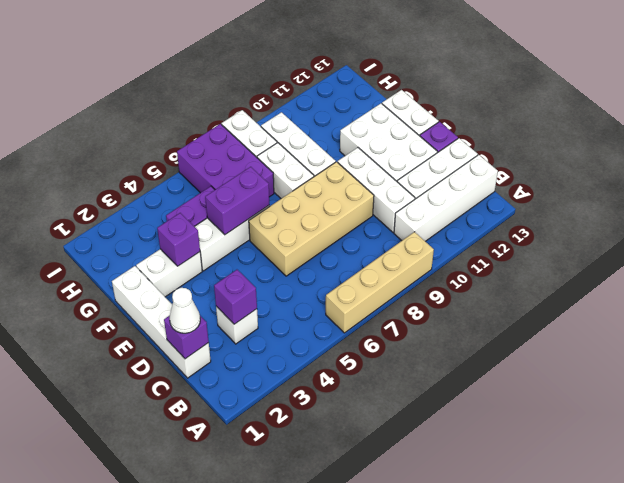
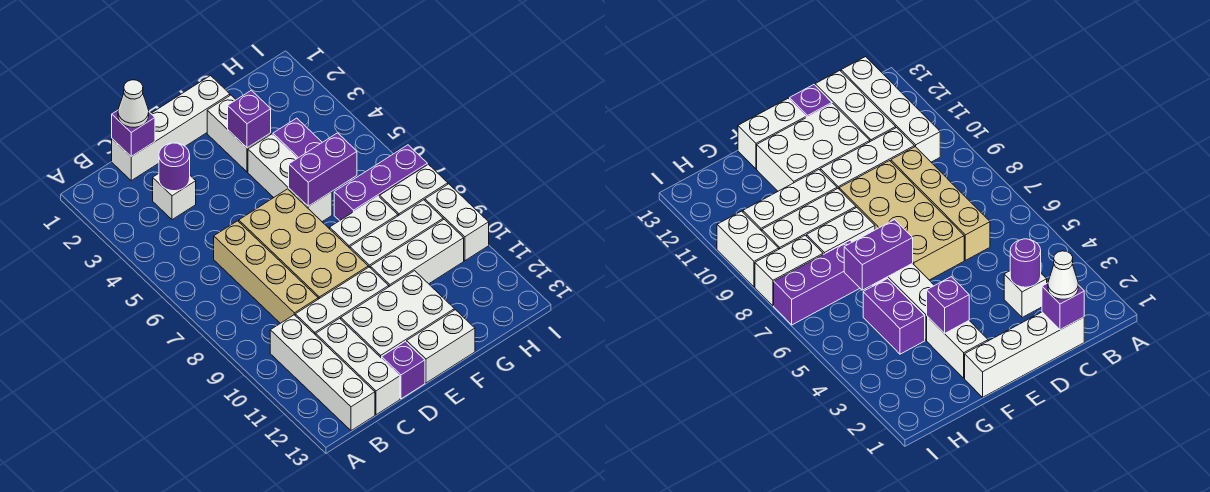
tan brick A6:A9 level 1 -> tan brick C6:C9 level 1
purple brick C3 level 2 -> purple round brick C3 level 2
purple brick F5:F6 level 2 -> purple brick F6:G6 level 2
none -> white brick F10:H10 level 1
purple brick G6:I7 level 1 -> purple brick G7:I7 level 1
none -> white brick I9:I10 level 1

